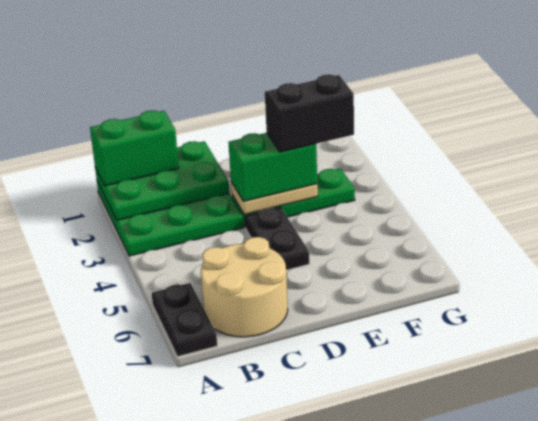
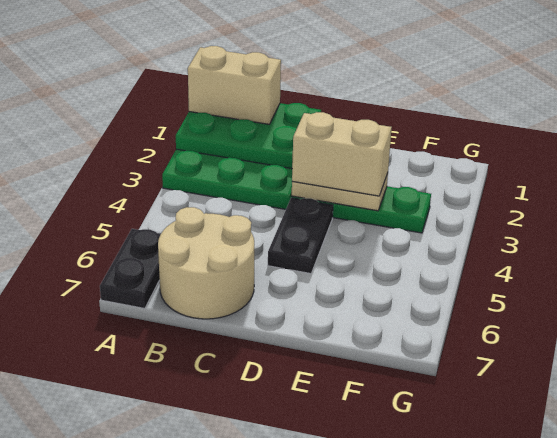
green brick A1:B1 level 3 -> tan brick A1:B1 level 3
green brick D3:E3 level 3 -> tan brick D3:E3 level 3
black brick E3:F3 level 4 -> none

